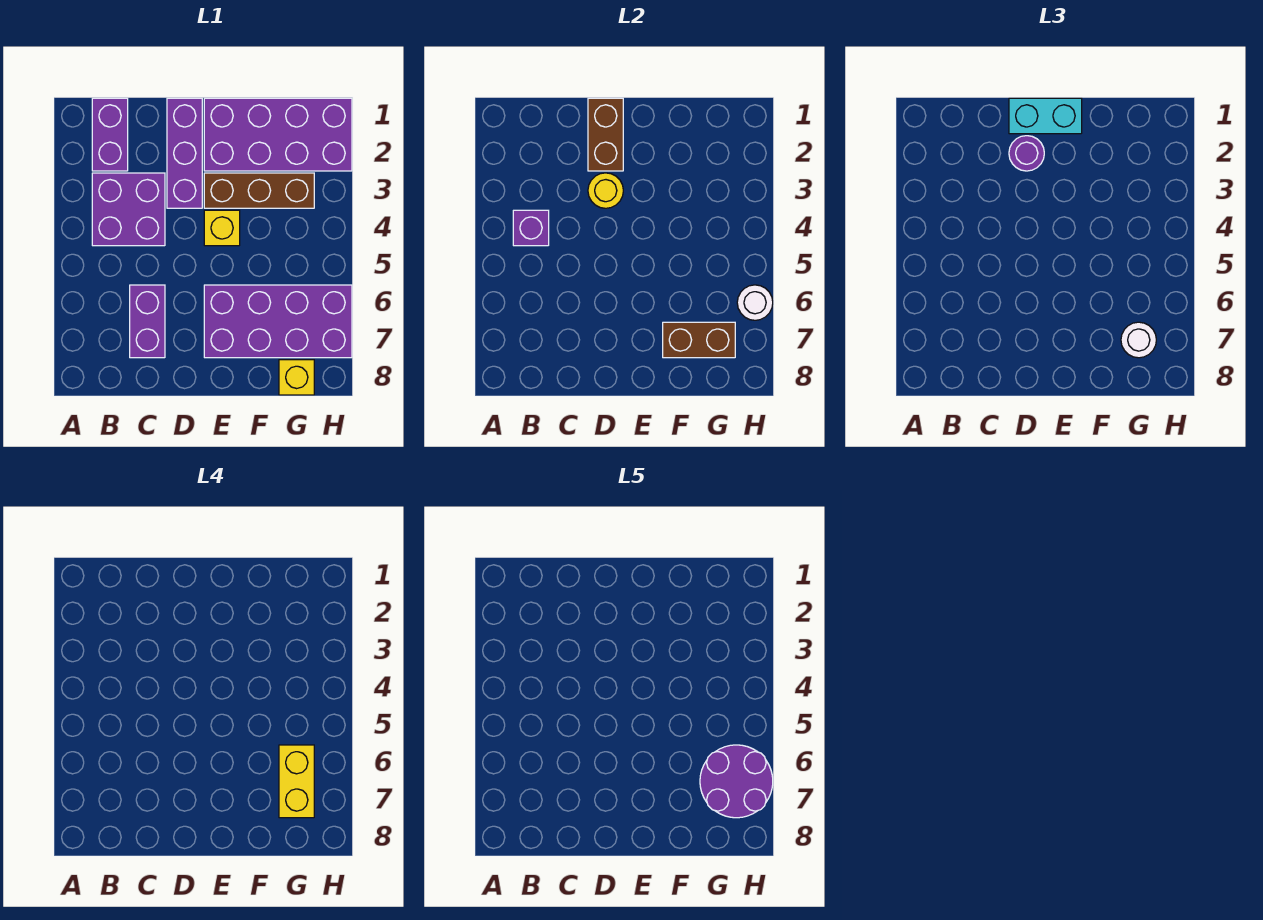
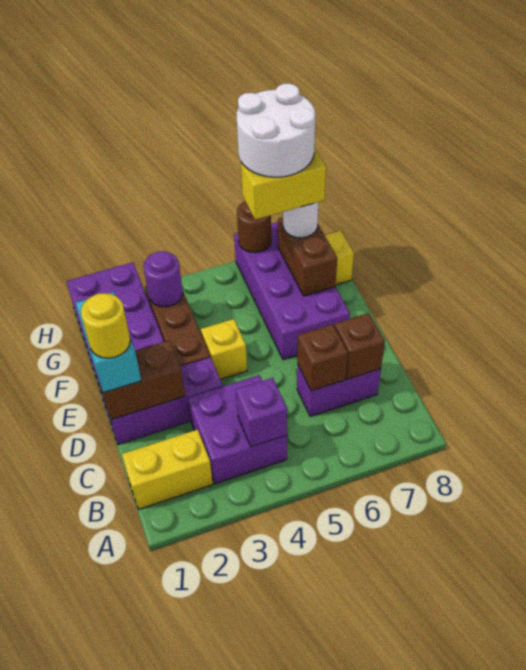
purple brick B1:B2 level 1 -> yellow brick B1:B2 level 1
none -> brown brick C6 level 2
none -> brown brick C7 level 2
purple round brick D2 level 3 -> purple round brick G3 level 2
yellow round brick D3 level 2 -> yellow round brick D1 level 4
purple round brick G6:H7 level 5 -> white round brick G6:H7 level 5
white round brick H6 level 2 -> brown round brick H6 level 2

